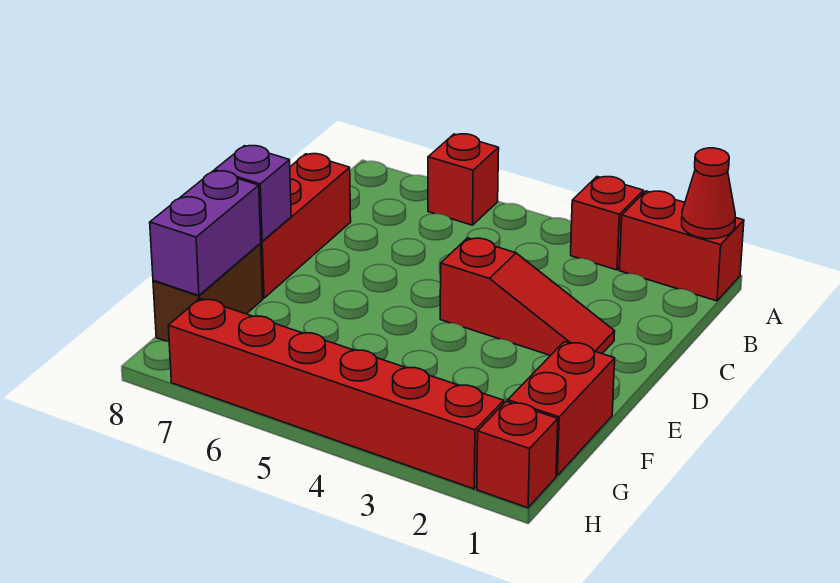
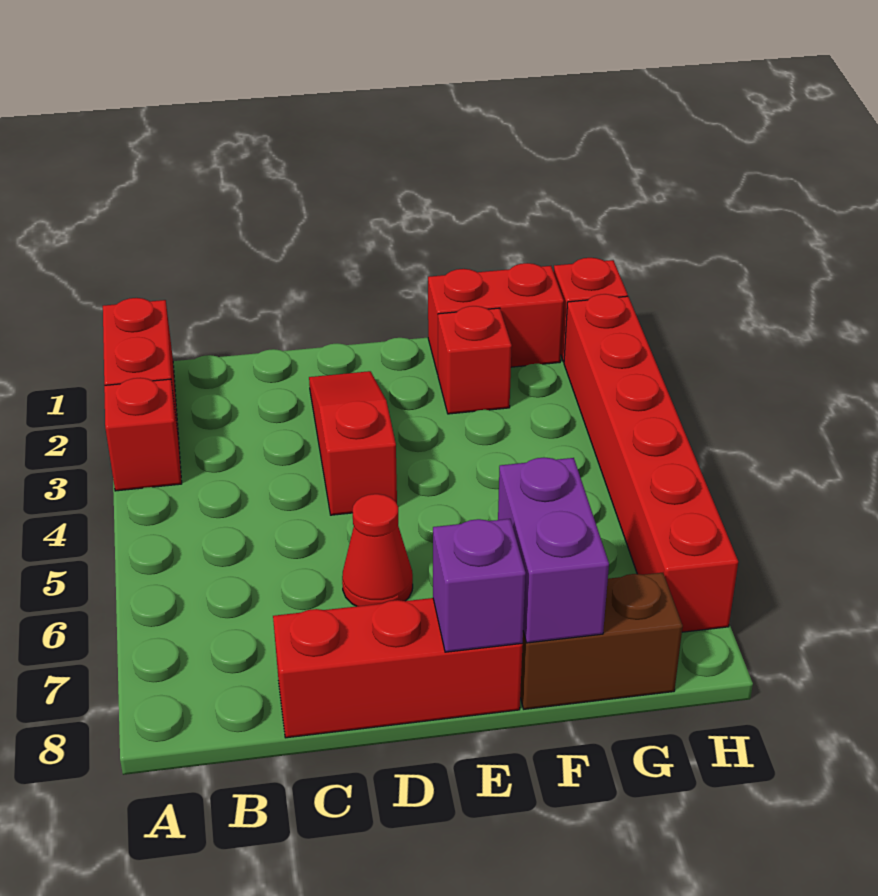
red cone A1 level 2 -> red cone D6 level 1
red brick A6 level 1 -> red brick F2 level 1
purple brick F8:G8 level 2 -> purple brick F7:F8 level 2

